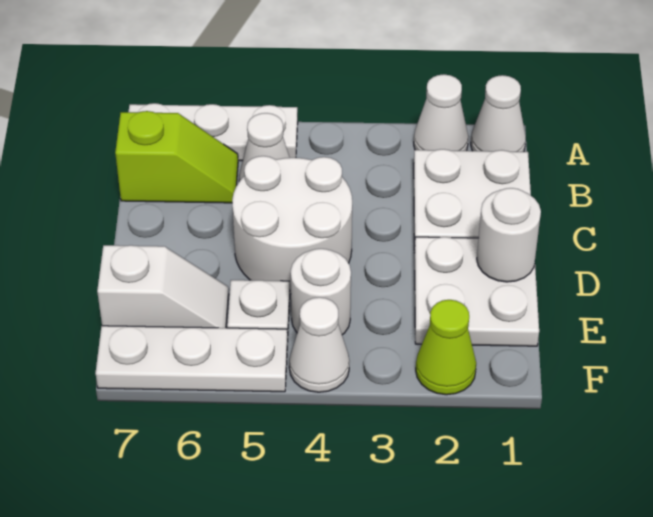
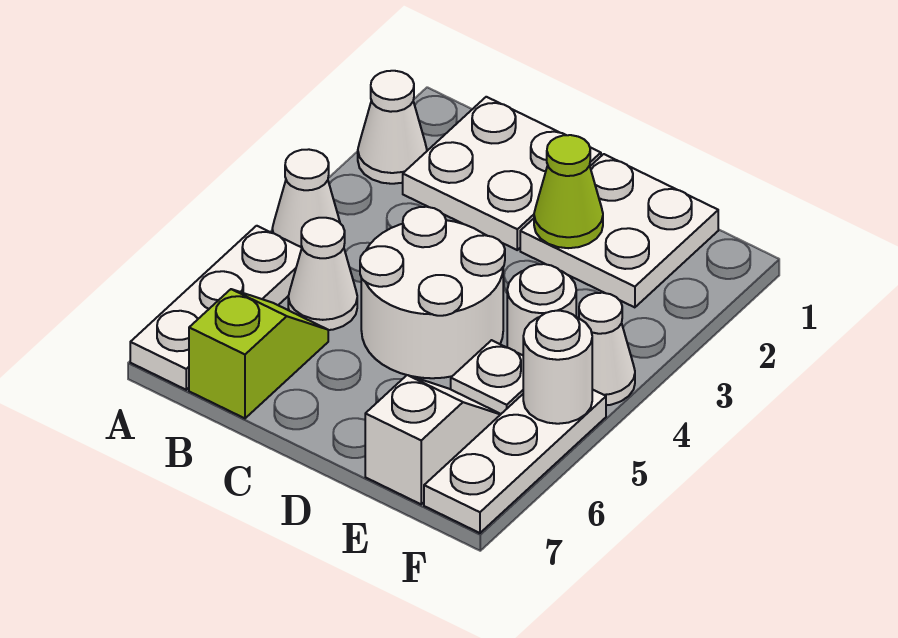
white cone A1 level 1 -> white cone A4 level 1
white round brick D1 level 2 -> white round brick F5 level 2
lime cone F2 level 1 -> lime cone D2 level 2

